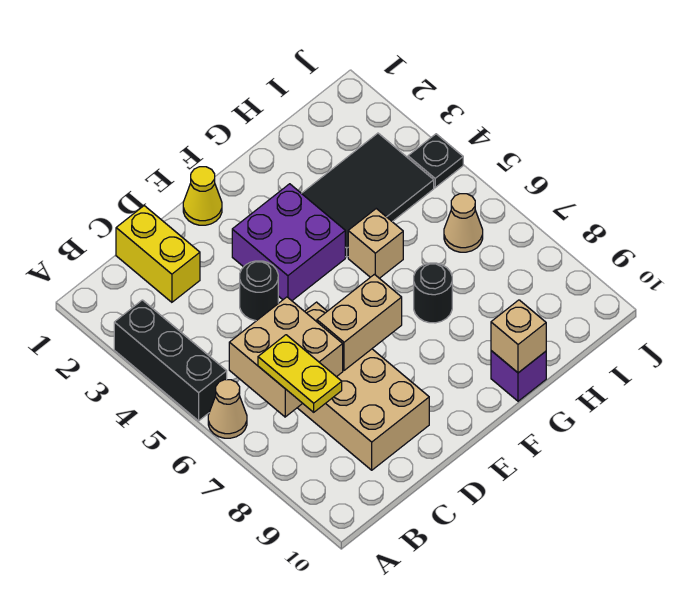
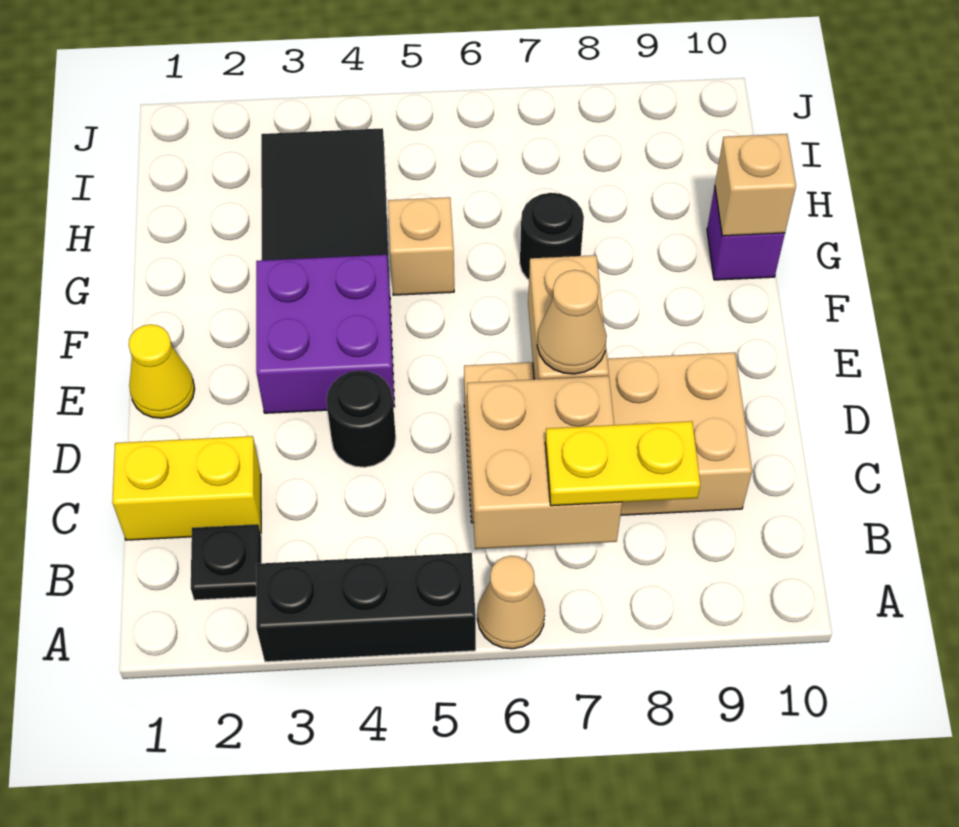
tan cone I6 level 1 -> tan cone D7 level 3
black plate J4 level 1 -> black plate B2 level 1

